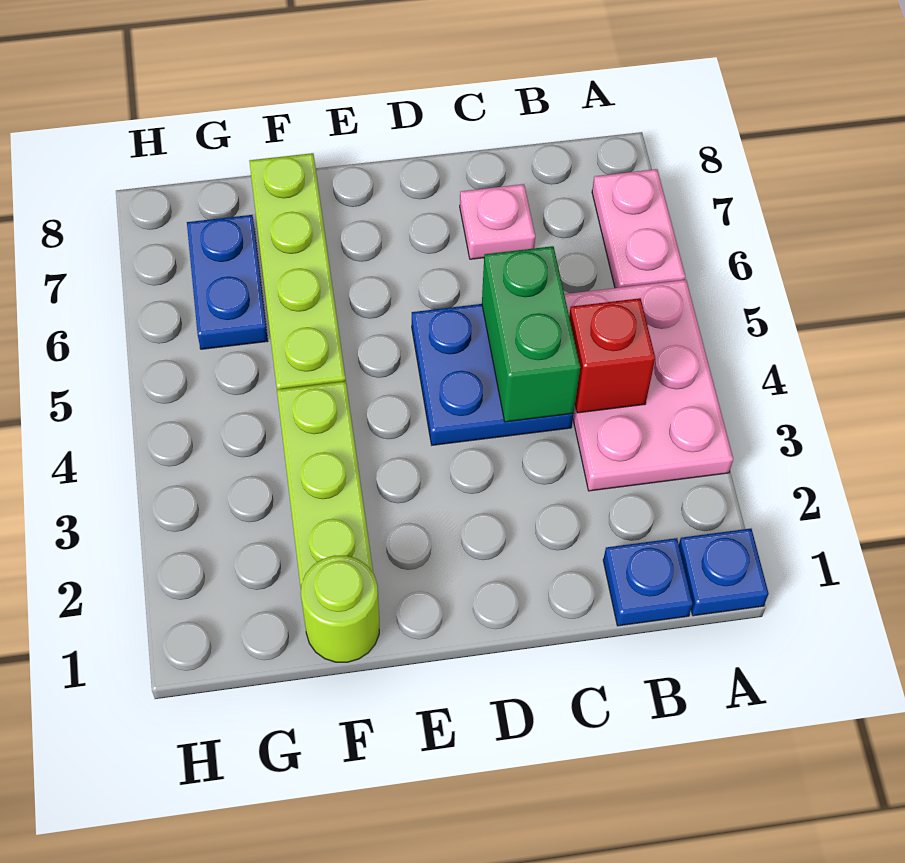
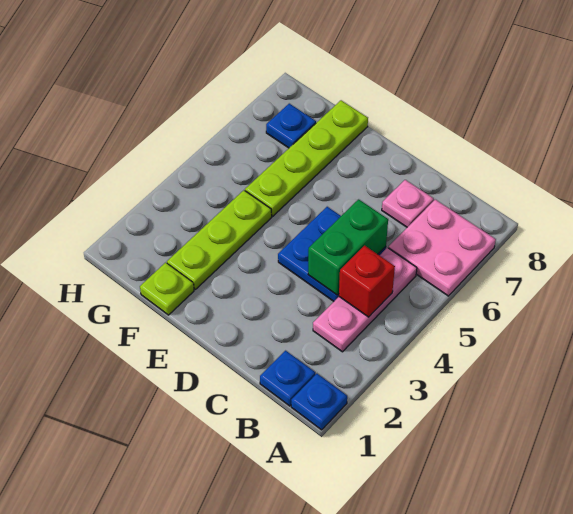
pink plate A3:B5 level 1 -> pink plate B3:B5 level 1
pink plate A6:A7 level 1 -> pink plate A6:B7 level 1
lime round brick F1 level 1 -> lime plate F1 level 1
blue plate G6:G7 level 1 -> blue plate G7 level 1

